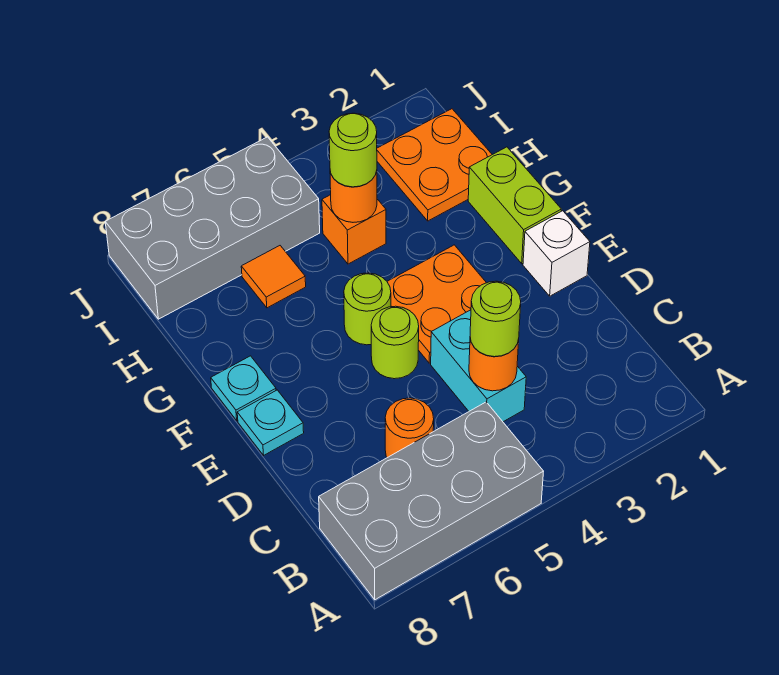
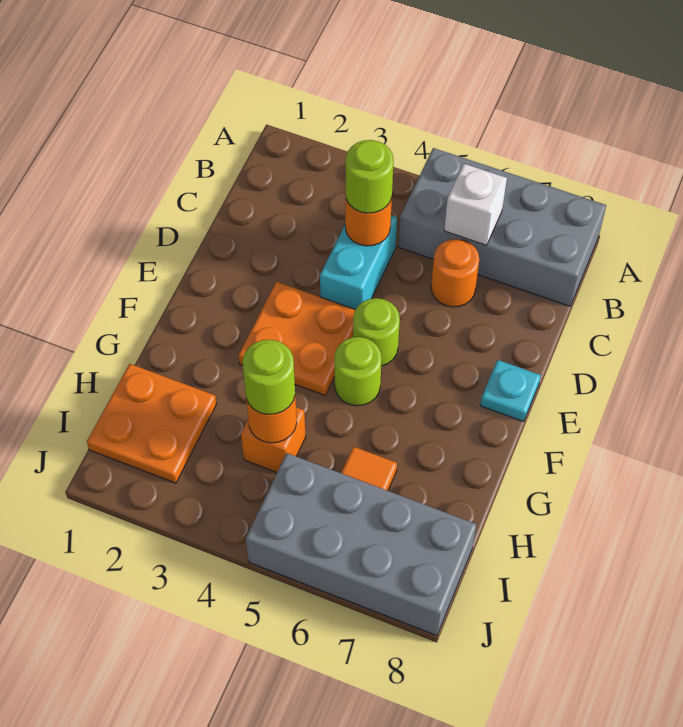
white brick E1 level 1 -> white brick B6 level 2
lime brick F1:G1 level 1 -> none
cyan plate F8 level 1 -> none

